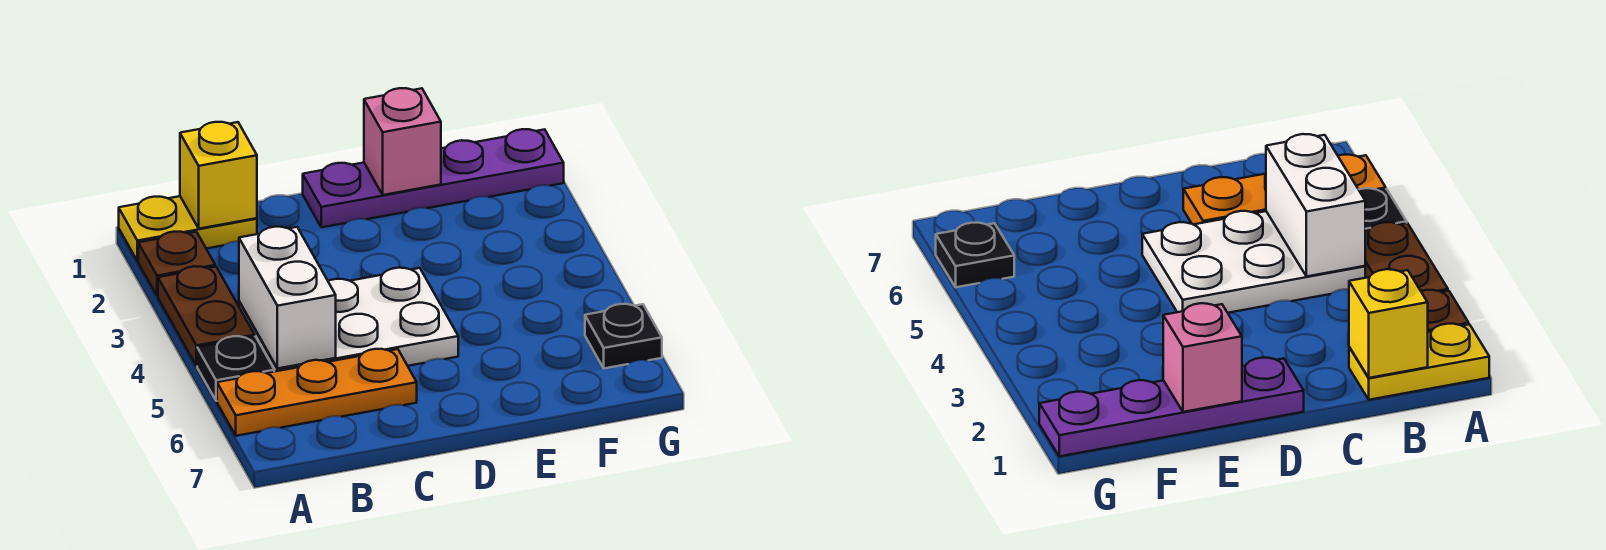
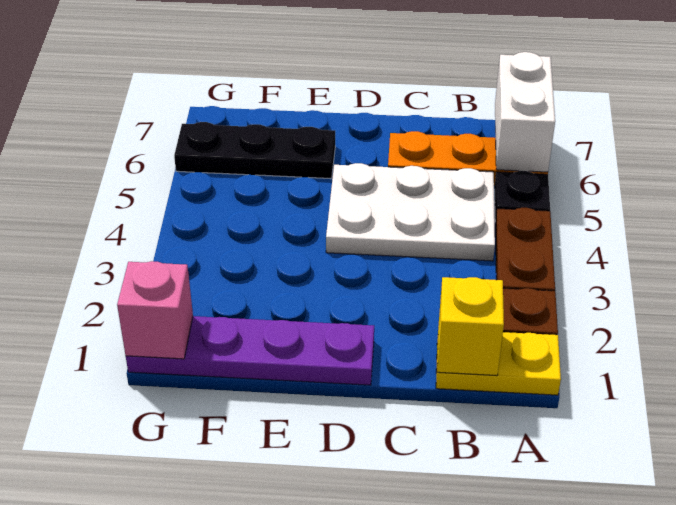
white brick B4:B5 level 2 -> white brick A6:A7 level 2
pink brick E1 level 2 -> pink brick G1 level 2
black plate G6 level 1 -> black plate E6:G6 level 1

